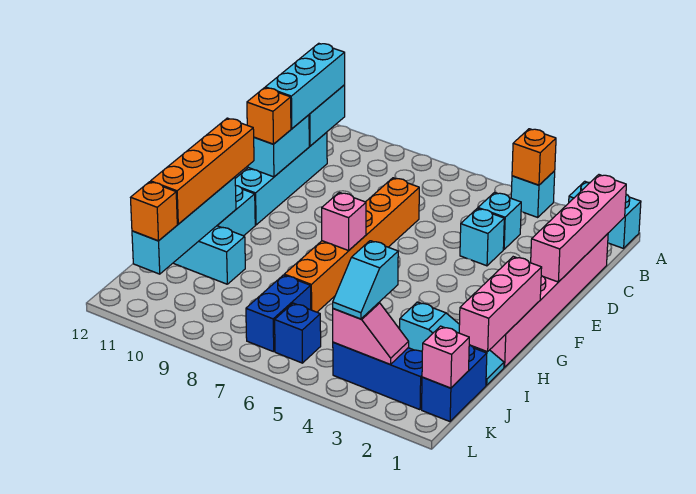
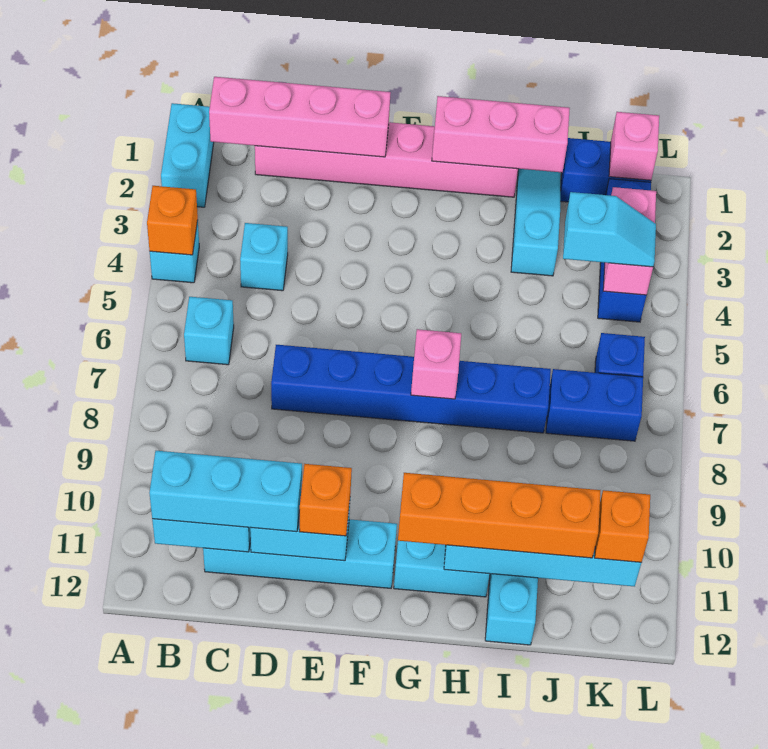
cyan brick D4 level 1 -> cyan brick B6 level 1
orange brick D7:I7 level 1 -> blue brick D7:I7 level 1
pink slope K3:K4 level 2 top 4 -> pink brick K3:K4 level 2

